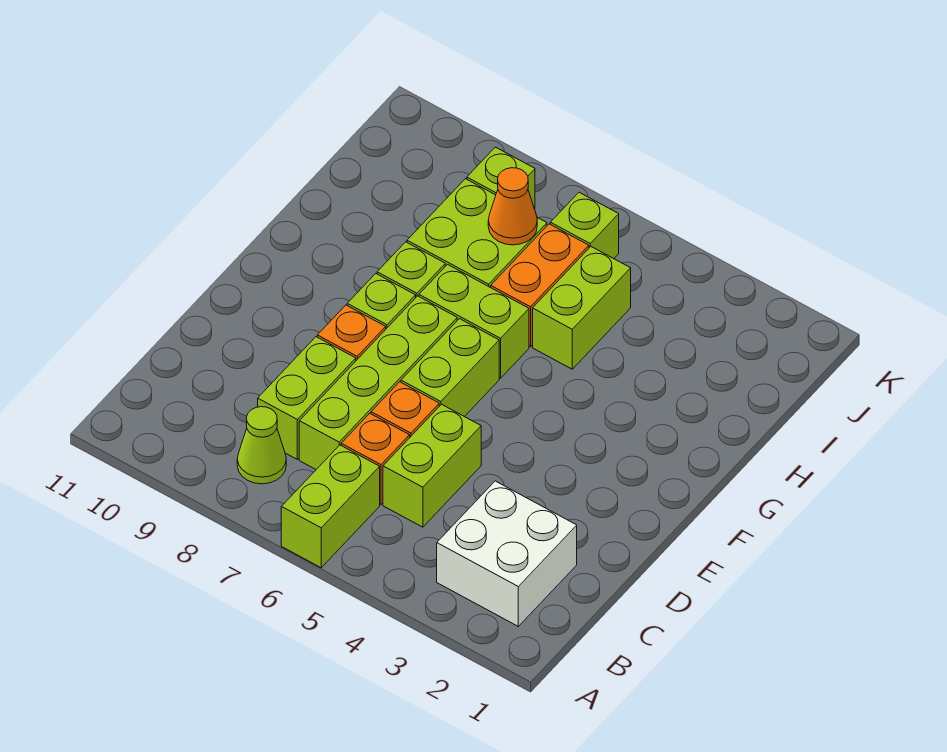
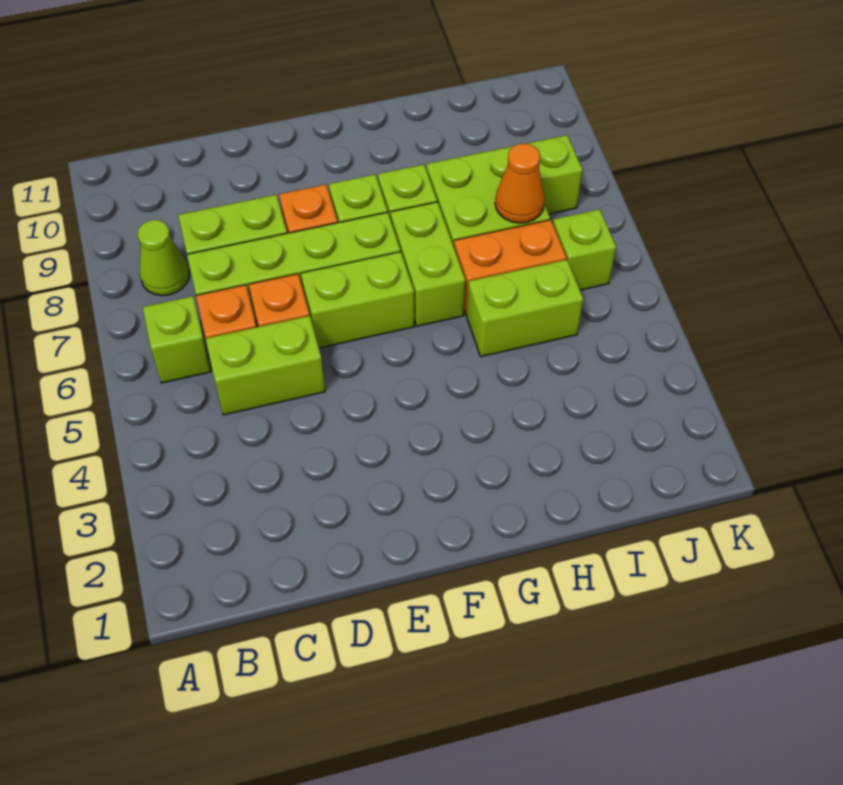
lime brick A6:B6 level 1 -> lime brick B6 level 1
white brick B2:C3 level 1 -> none

